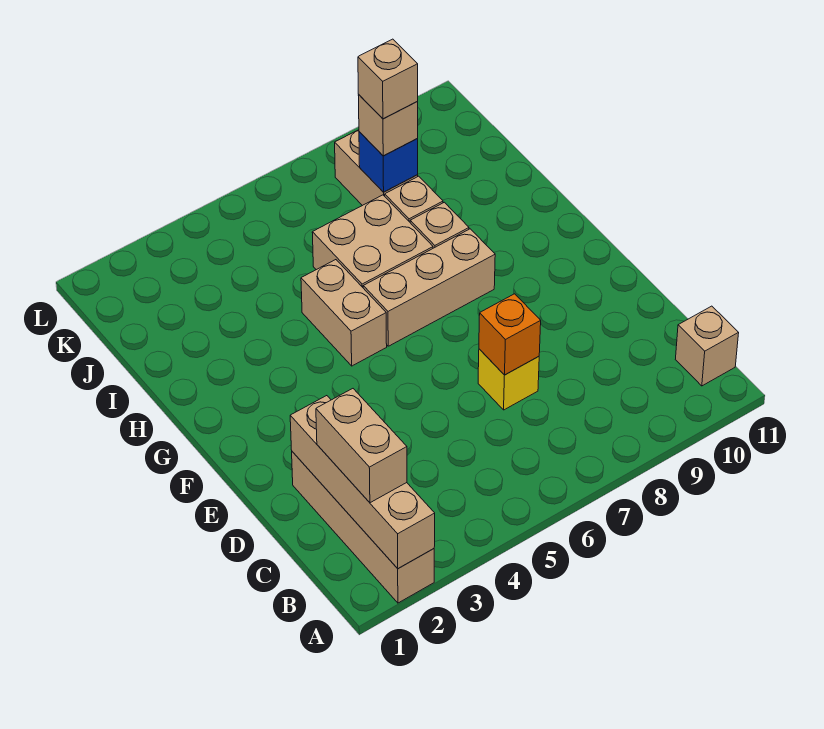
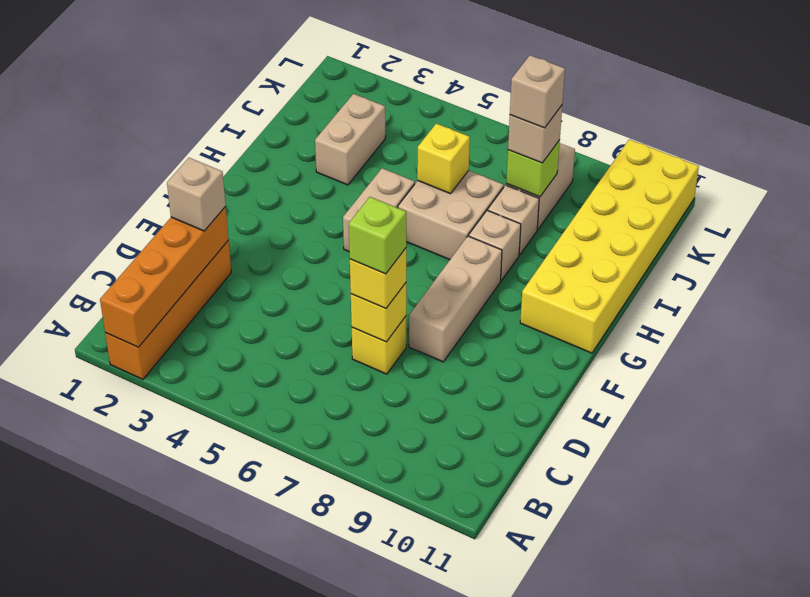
tan brick A2:D2 level 1 -> orange brick A2:D2 level 1
tan brick A2:D2 level 2 -> orange brick A2:D2 level 2
tan brick B2:C2 level 3 -> tan brick I3:J3 level 1
tan brick B11 level 1 -> tan brick D2 level 3
orange brick D7 level 2 -> yellow brick D7 level 2
none -> yellow brick D7 level 3
none -> lime brick D7 level 4
tan brick G6:G8 level 1 -> tan brick E8:G8 level 1
none -> yellow brick G10:L11 level 1
none -> yellow brick I6 level 2
blue brick J8 level 2 -> lime brick J8 level 2

